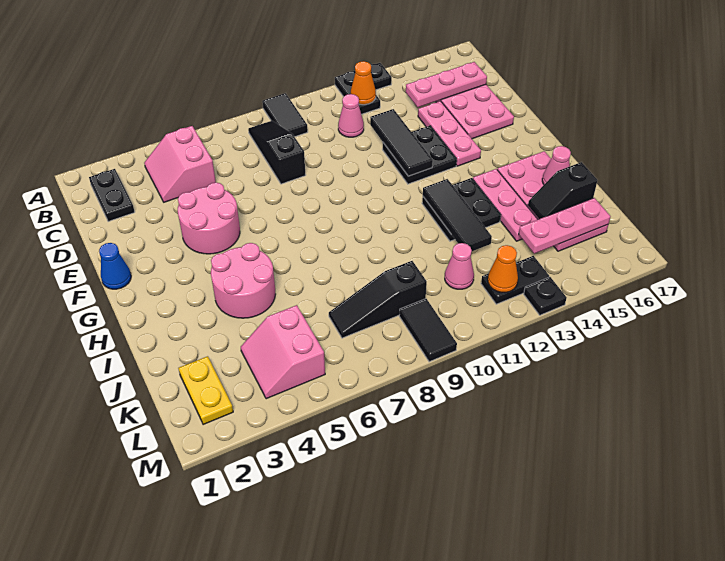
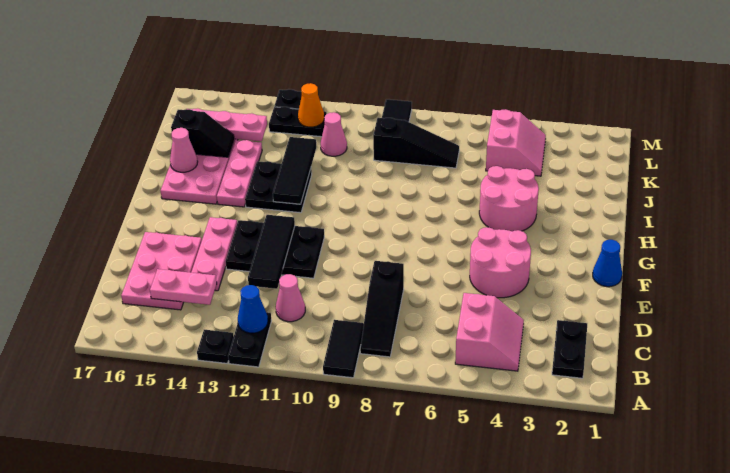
orange cone B12 level 2 -> blue cone B12 level 2
pink plate C14:C16 level 2 -> pink plate C14:C15 level 2
black plate E12:F13 level 1 -> black plate E11:F13 level 1
yellow plate K2:L2 level 1 -> none

